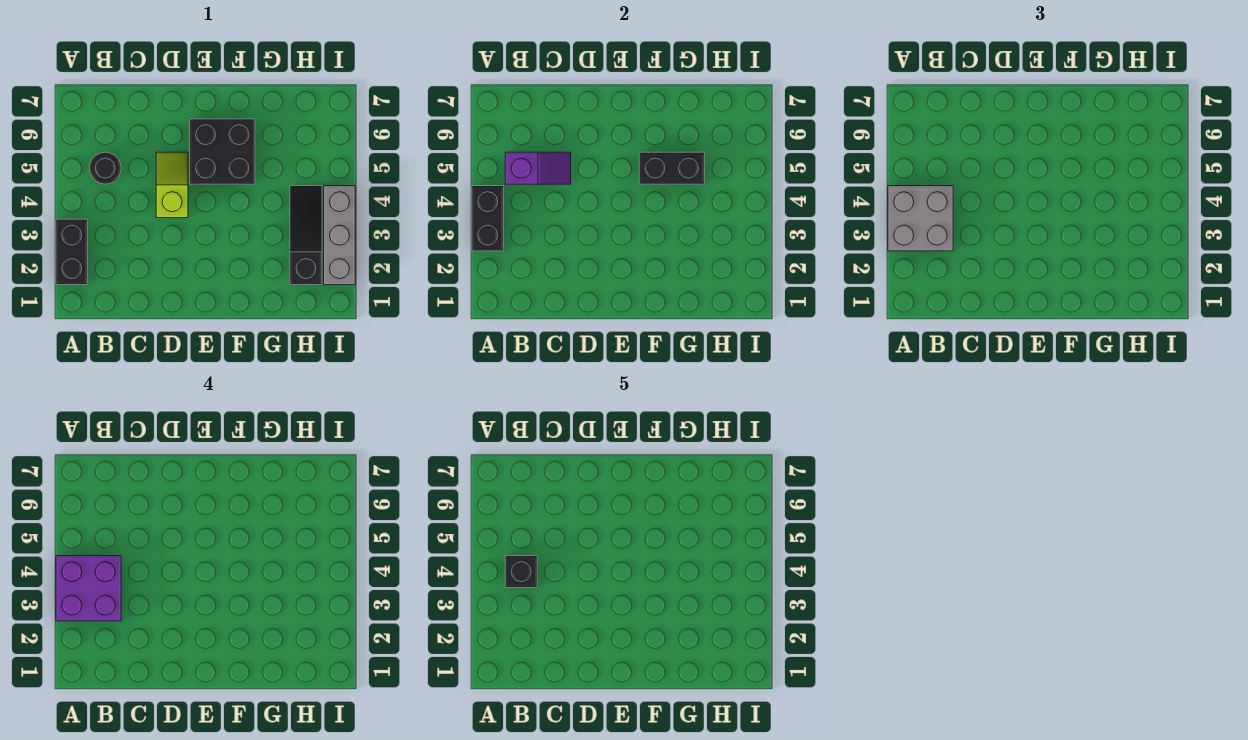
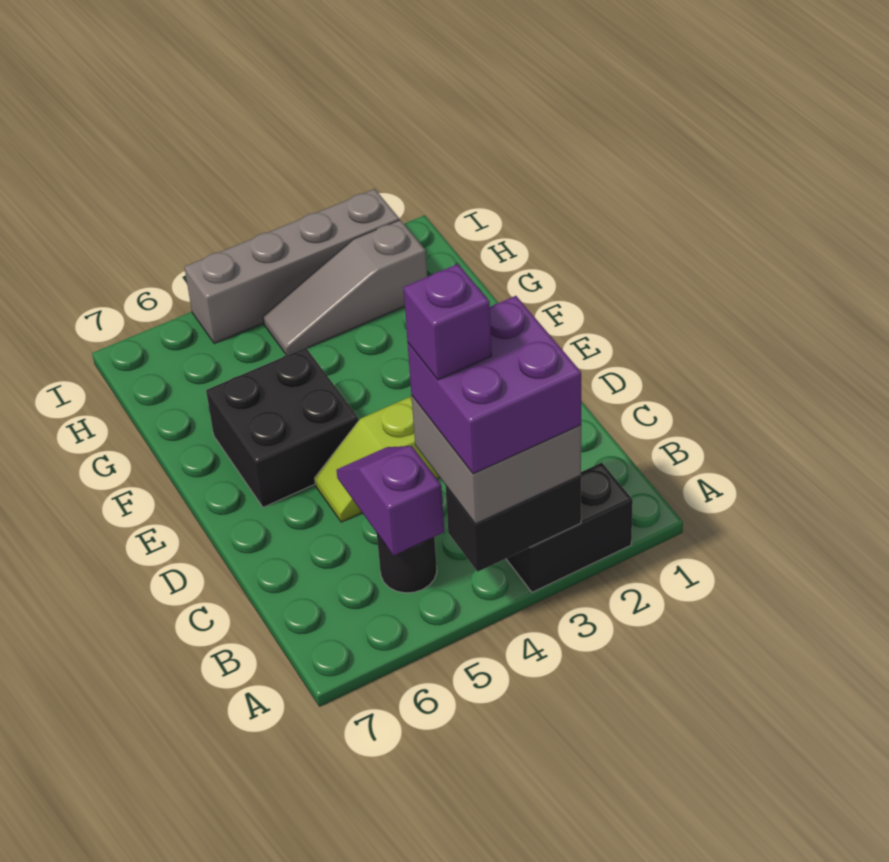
black brick B4 level 5 -> purple brick B4 level 5
black brick F5:G5 level 2 -> none
black slope H2:H4 level 1 top 2 -> grey slope H2:H4 level 1 top 2
grey brick I2:I4 level 1 -> grey brick I2:I5 level 1

